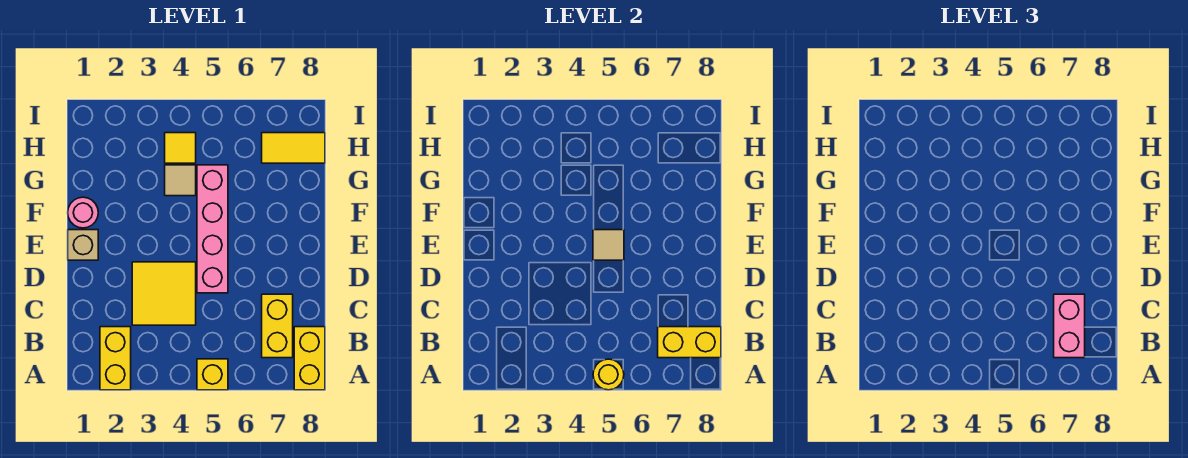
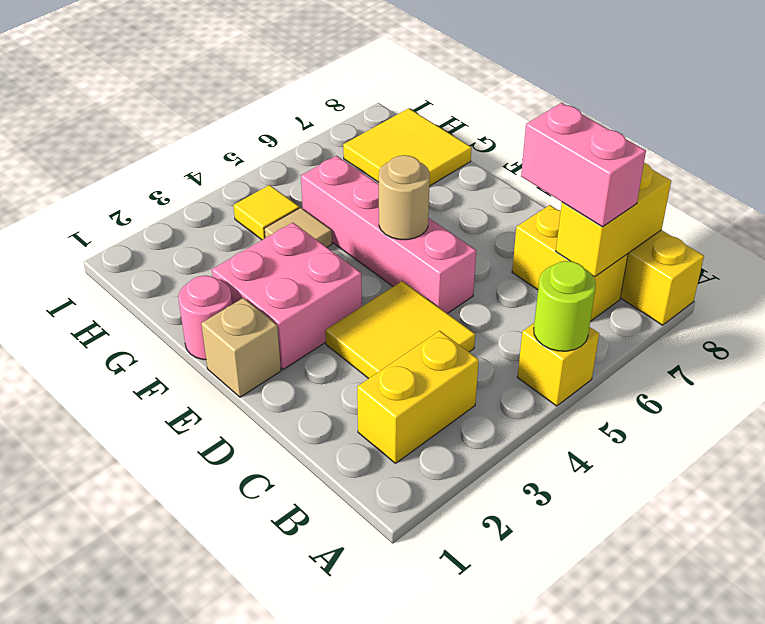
yellow brick A2:B2 level 1 -> yellow brick B2:B3 level 1
yellow round brick A5 level 2 -> lime round brick A5 level 2
none -> pink brick E2:F3 level 1
tan tile E5 level 2 -> tan round brick E5 level 2
yellow tile H7:H8 level 1 -> yellow tile G7:H8 level 1

